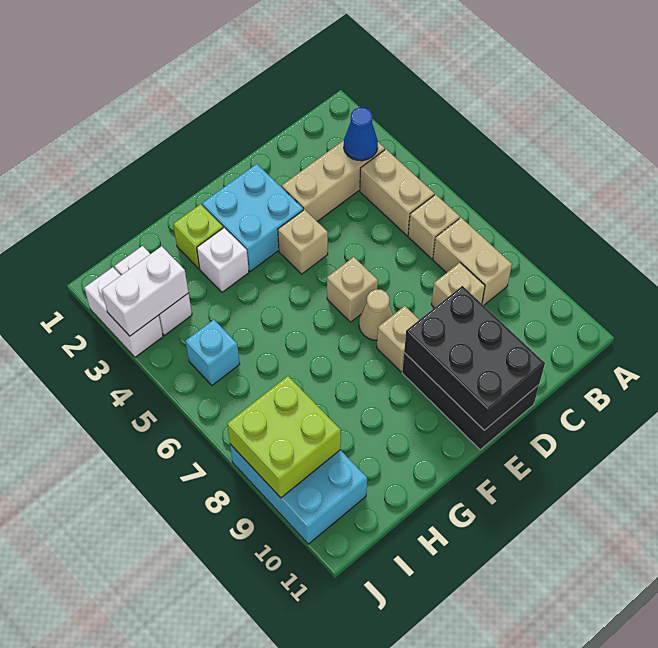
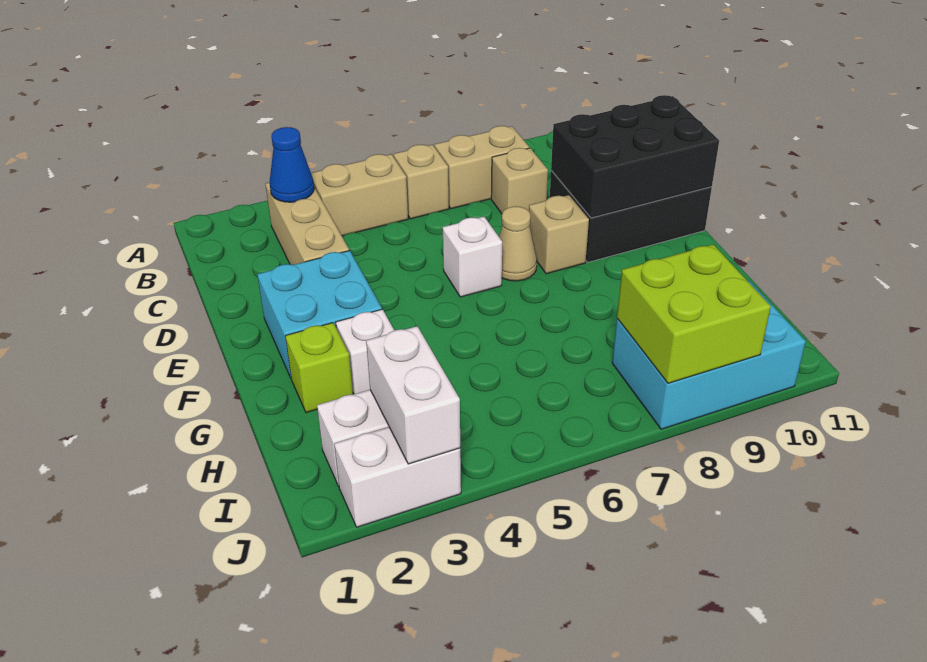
tan brick E4 level 1 -> none
tan brick E6 level 1 -> white brick E6 level 1
cyan brick I5 level 1 -> none

